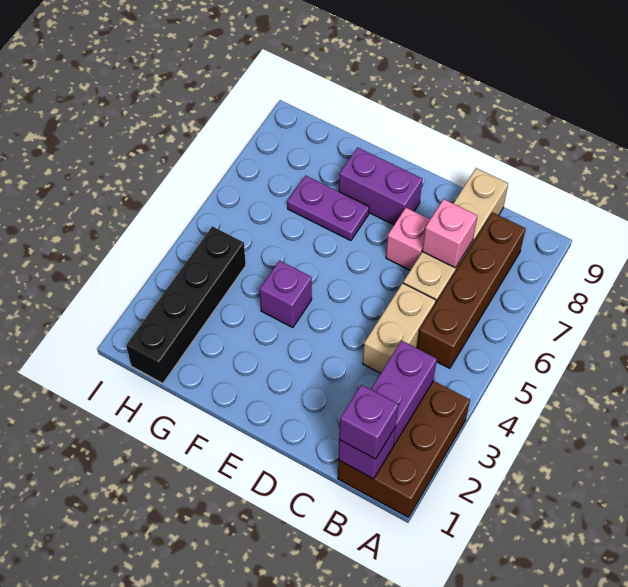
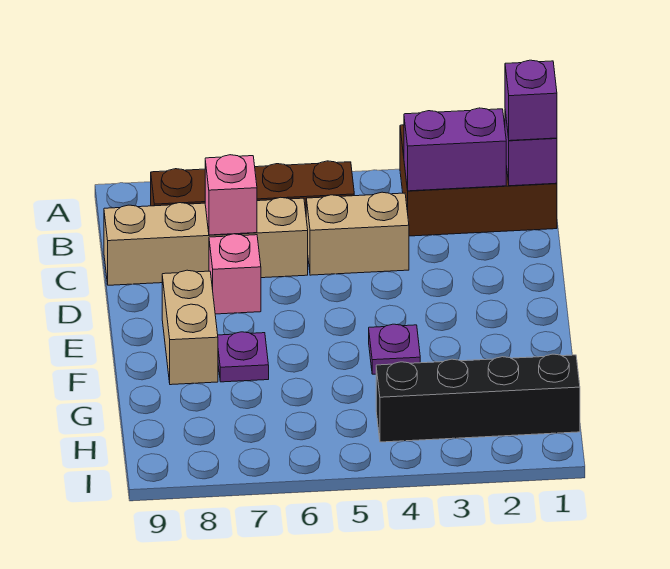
purple brick E8:F8 level 1 -> tan brick E8:F8 level 1
purple brick F4 level 1 -> purple plate F4 level 1
purple plate F7:G7 level 1 -> purple plate F7 level 1

